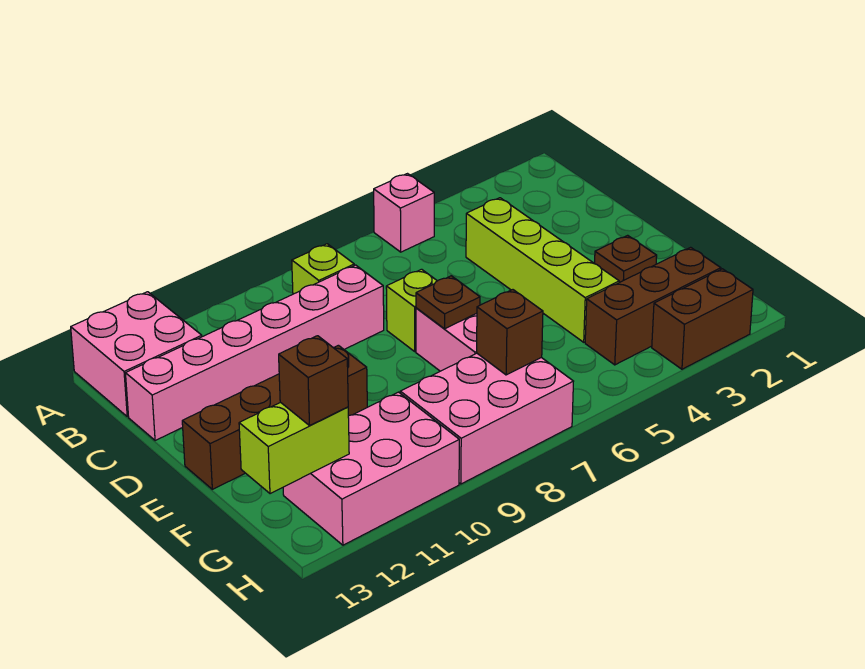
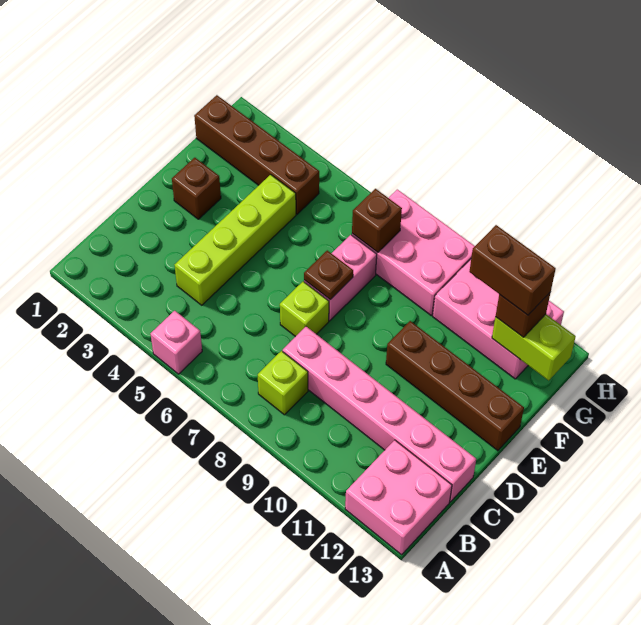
brown plate E2 level 1 -> brown brick E2 level 1
brown brick G2:G4 level 1 -> brown brick G1:G4 level 1
brown brick H2:H3 level 1 -> brown brick G11:G12 level 4

